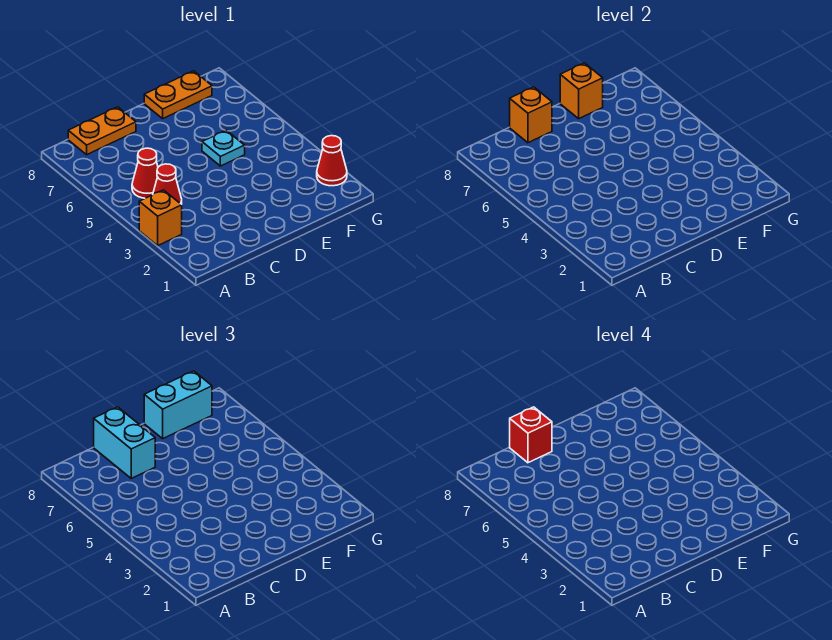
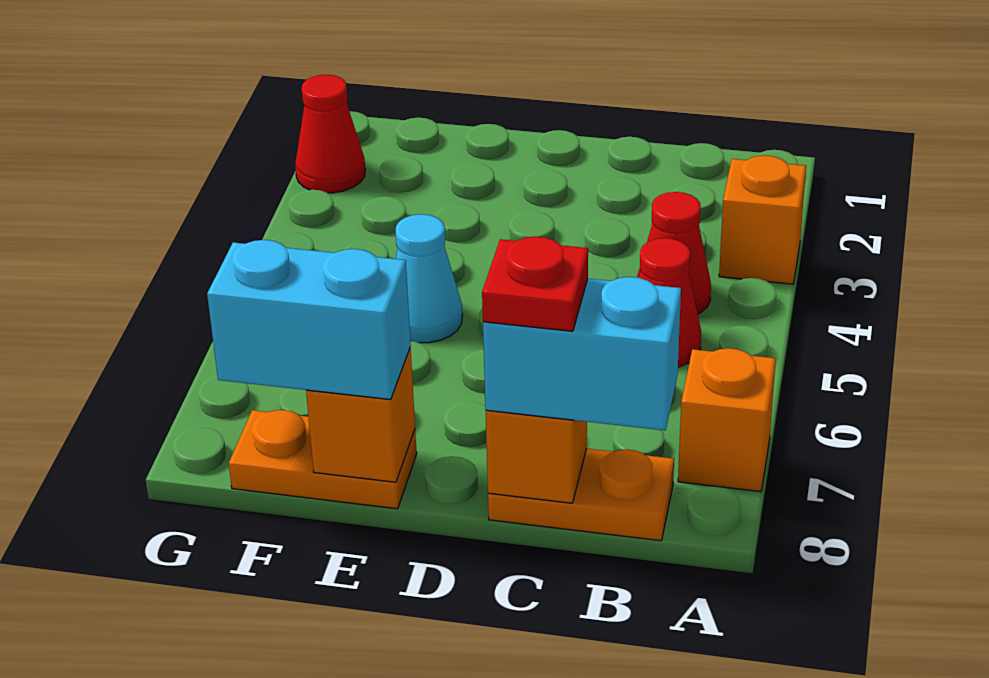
none -> orange brick A7 level 1
cyan brick C7:C8 level 3 -> cyan brick B8:C8 level 3
red brick C8 level 4 -> red plate C8 level 4
cyan plate E5 level 1 -> cyan cone E5 level 1

